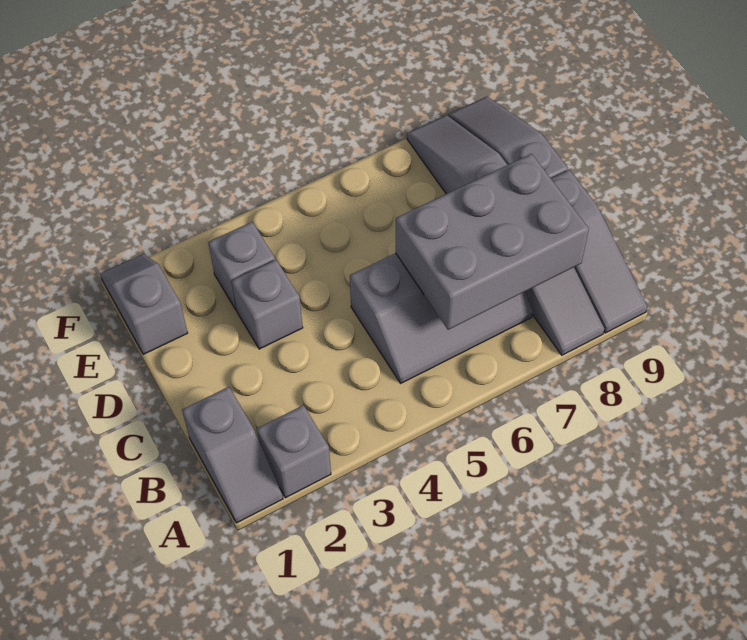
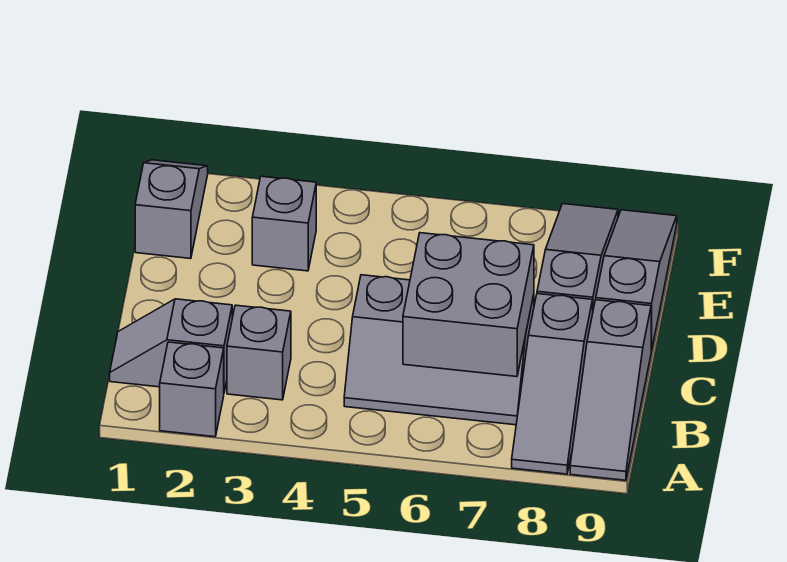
grey slope A1:B1 level 1 top B -> grey slope B1:B2 level 1 top 2
grey brick B6:C8 level 2 -> grey brick B6:C7 level 2
grey brick D3 level 1 -> grey brick B3 level 1

